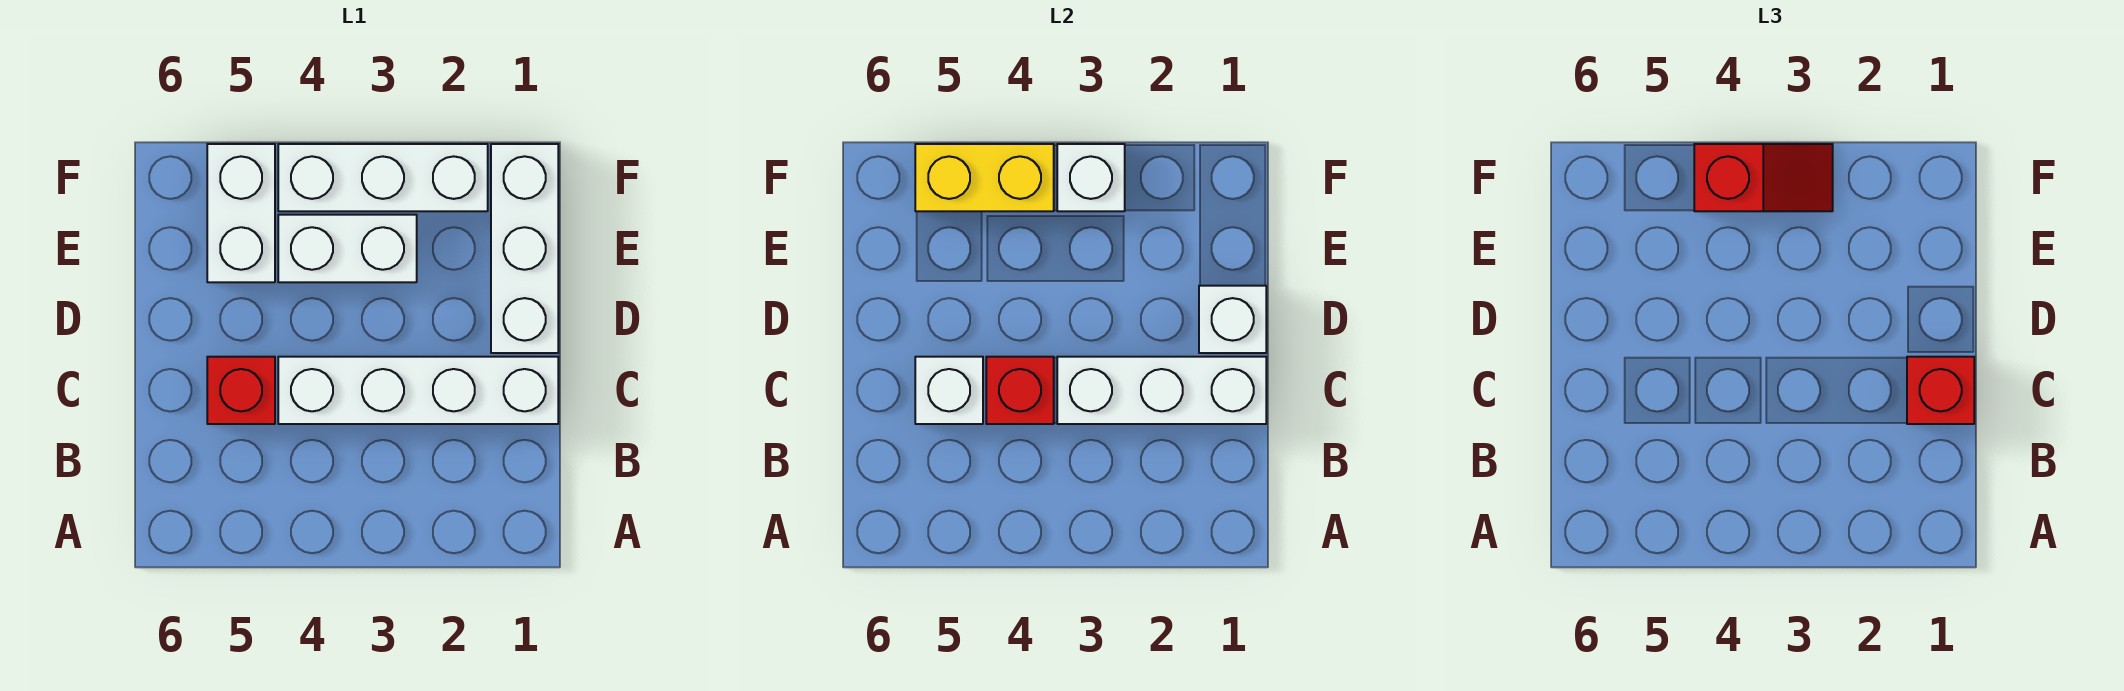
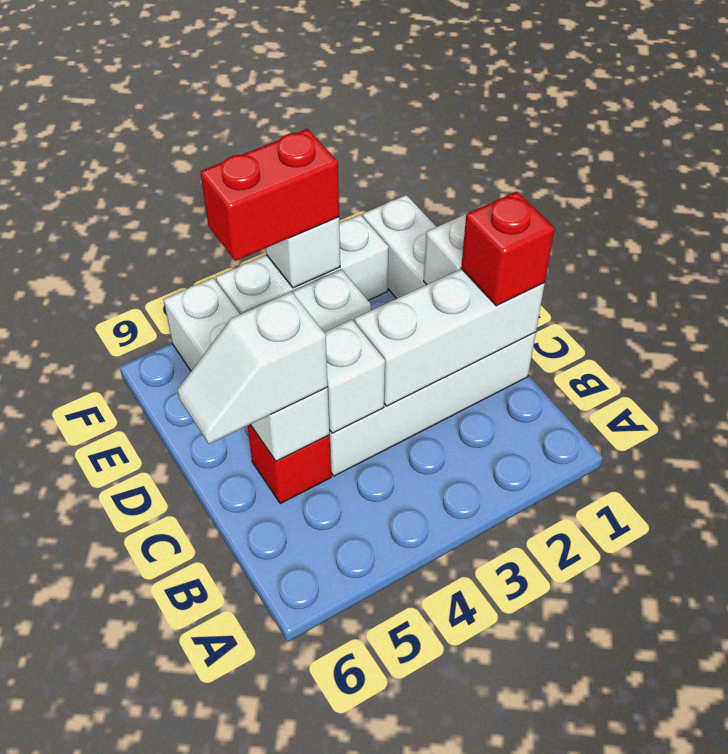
red brick C4 level 2 -> white brick C4 level 2
none -> white slope C5:C6 level 3 top 5
red slope F3:F4 level 3 top 4 -> red brick F3:F4 level 3
yellow brick F4:F5 level 2 -> none

